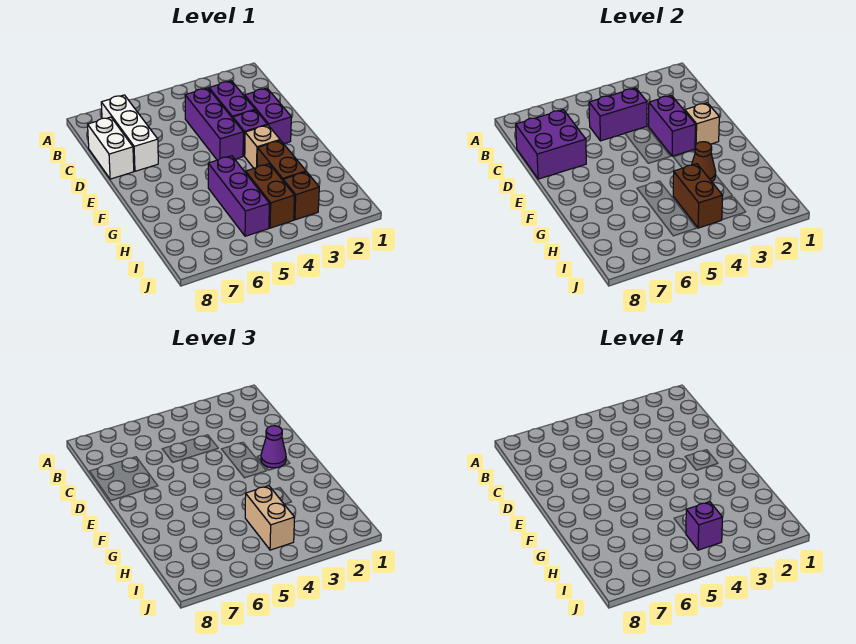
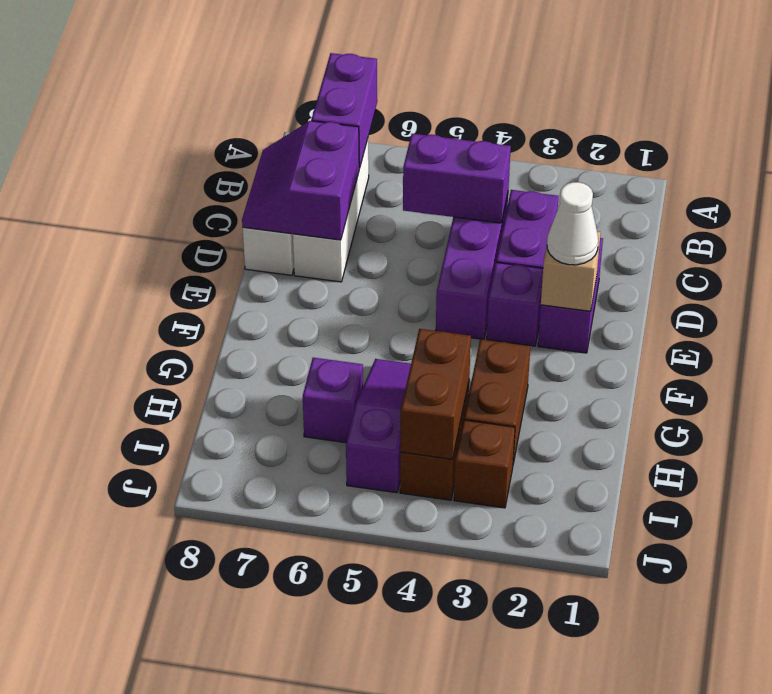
purple brick C7:D8 level 2 -> purple slope C7:D8 level 2 top 7
purple brick D3:E3 level 2 -> purple brick A7:B7 level 2
purple cone E2 level 3 -> white cone E2 level 3
tan brick F3 level 1 -> none
brown cone G3 level 2 -> none
purple brick G5:I5 level 1 -> purple slope G5:I5 level 1 top I
tan brick H4:I4 level 3 -> none
purple brick I4 level 4 -> purple brick H6 level 1

